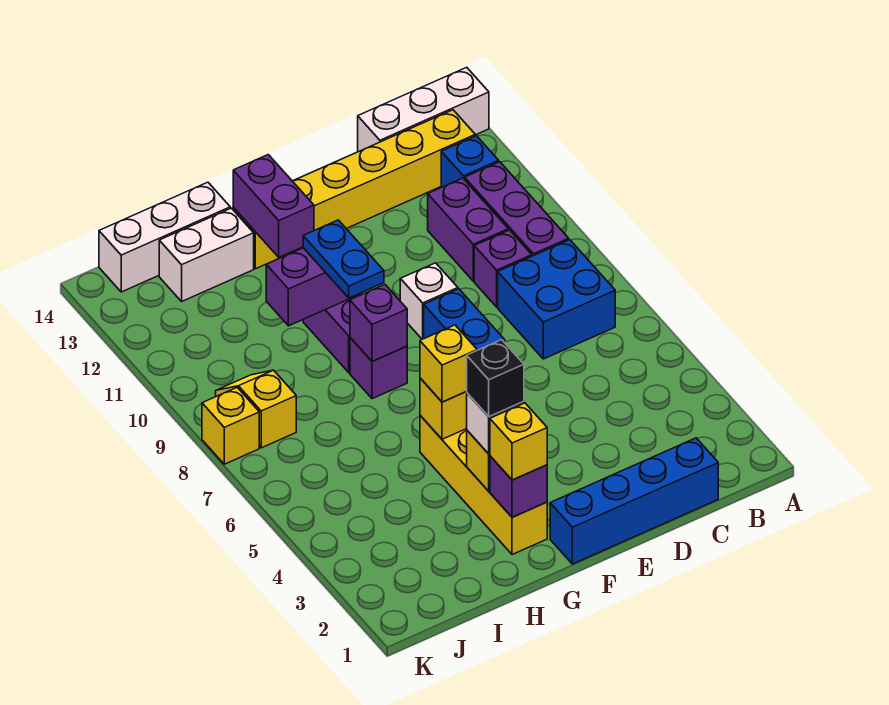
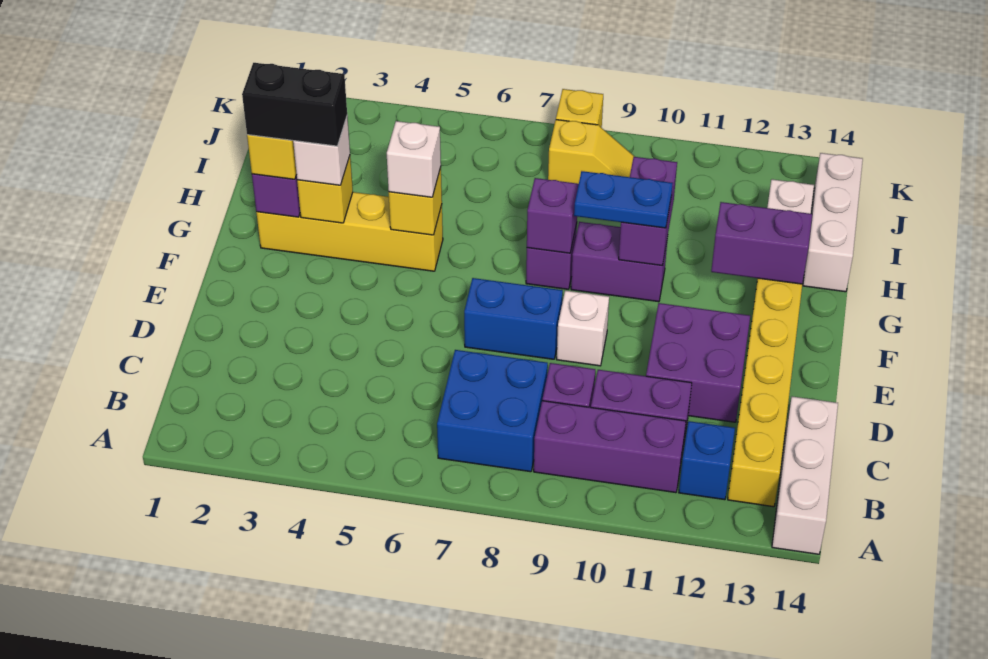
blue brick C1:F1 level 1 -> none
none -> purple brick D11:E12 level 1
black brick G3 level 4 -> black brick G2:G3 level 4
yellow brick G5 level 3 -> white brick G5 level 3

